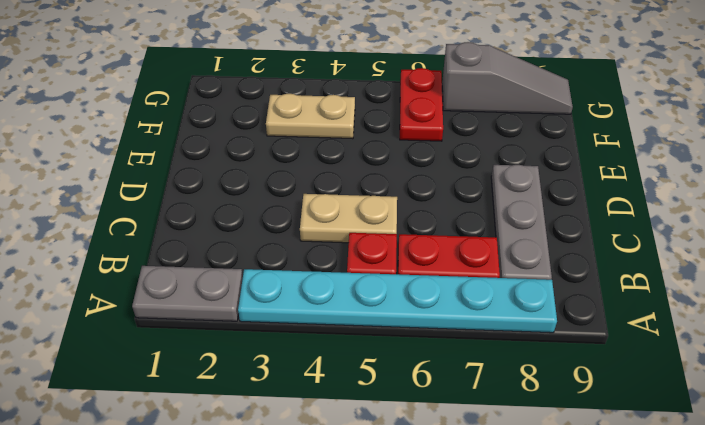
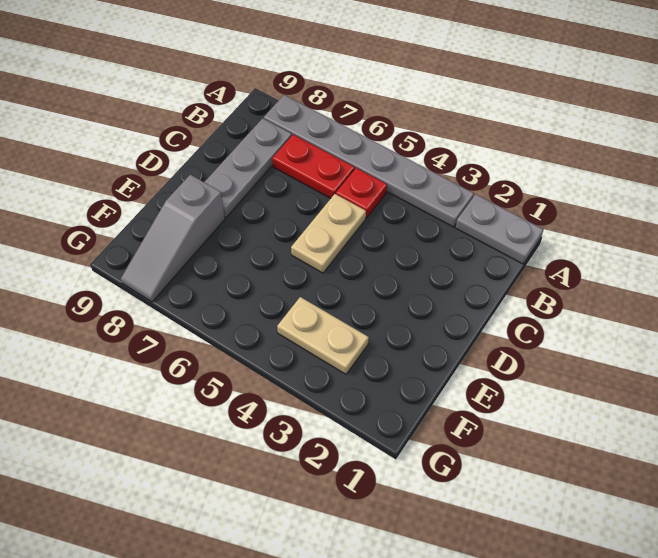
cyan plate A3:A8 level 1 -> grey plate A3:A8 level 1
tan plate C4:C5 level 1 -> tan plate C5:D5 level 1
red plate F6:G6 level 1 -> none
grey slope G7:G9 level 1 top 7 -> grey slope E8:G8 level 1 top E

